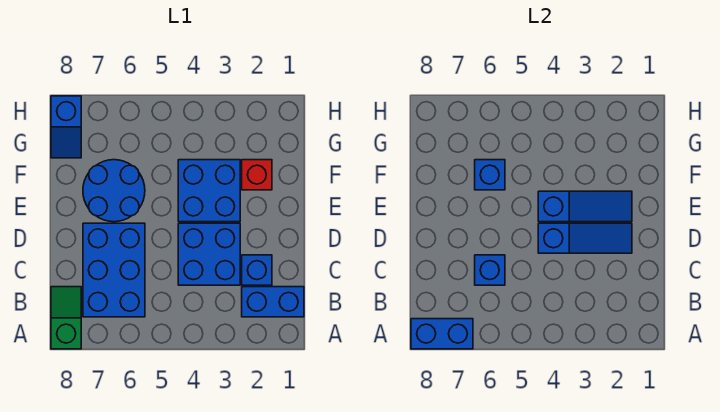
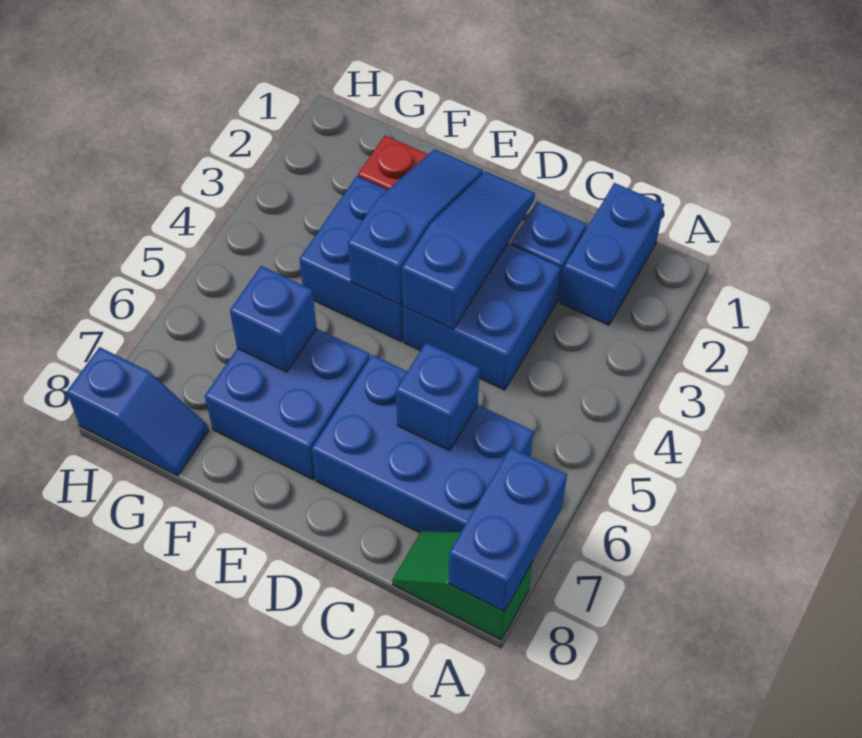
blue round brick E6:F7 level 1 -> blue brick E6:F7 level 1

